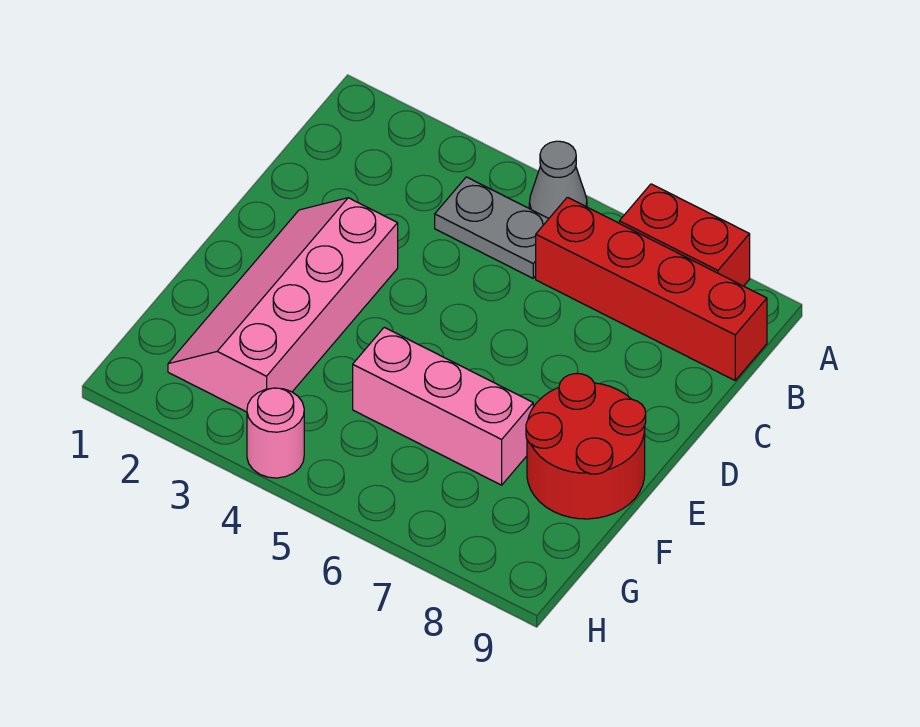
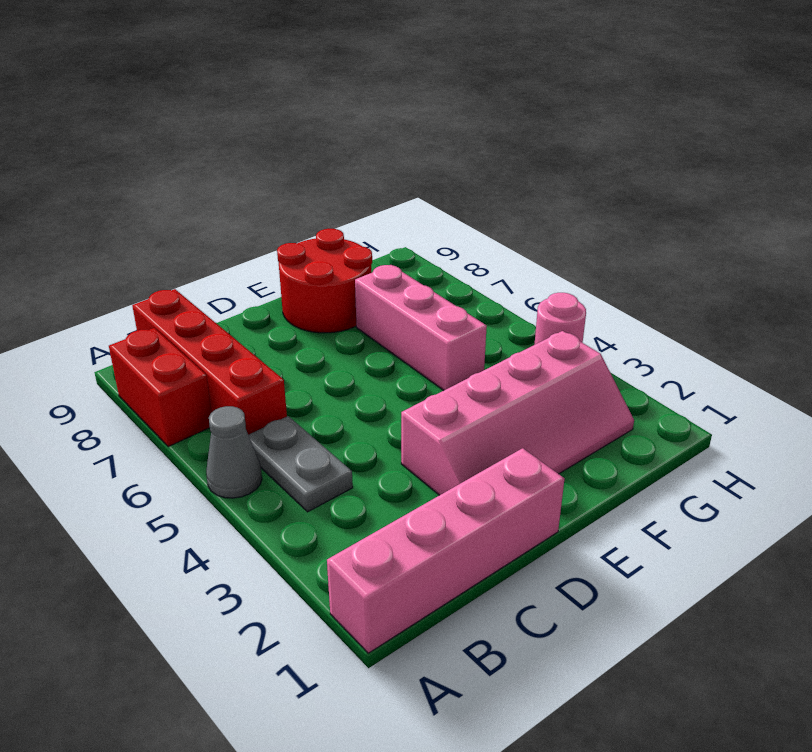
none -> pink brick A1:D1 level 1

